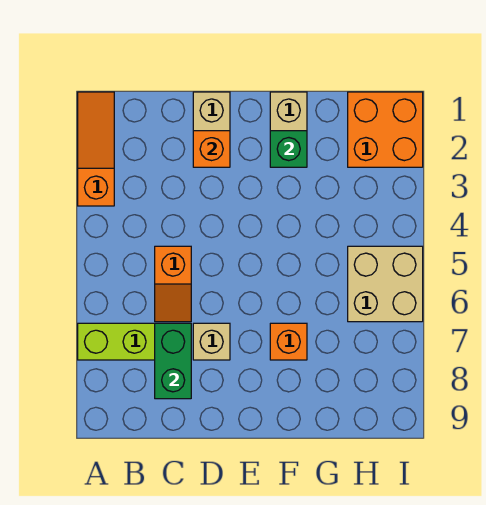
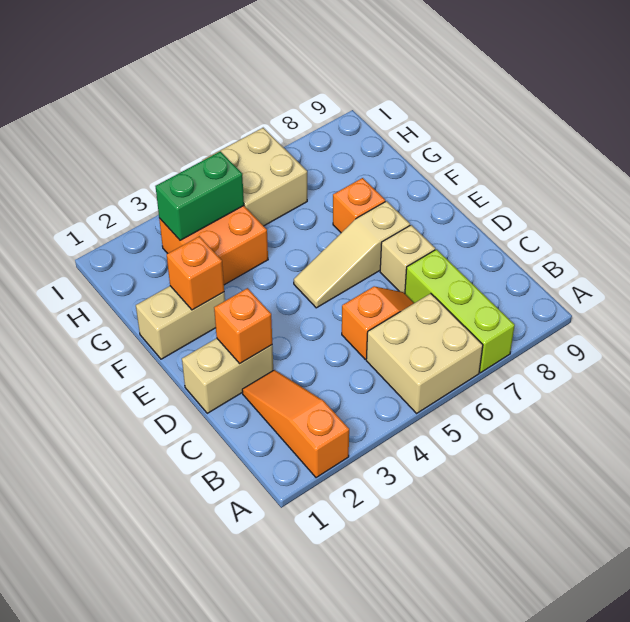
orange slope A1:A3 level 1 top 3 -> orange slope A2:C2 level 1 top A
none -> tan brick A5:B6 level 1
green brick C7:C8 level 2 -> green brick H3:H4 level 2
none -> tan slope E5:E7 level 1 top 7
green brick F2 level 2 -> orange brick F2 level 2
orange brick H1:I2 level 1 -> orange brick G3:H4 level 1

